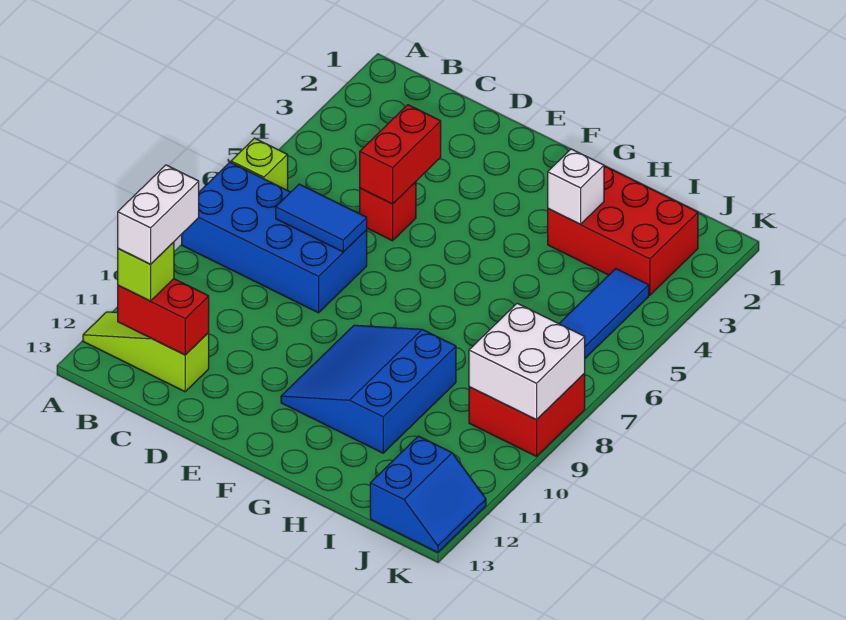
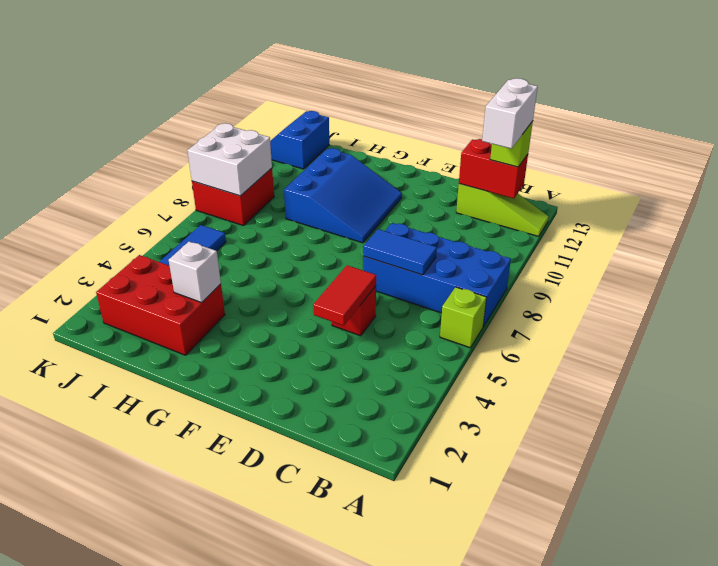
red brick D4:D5 level 2 -> red tile D4:D5 level 2

